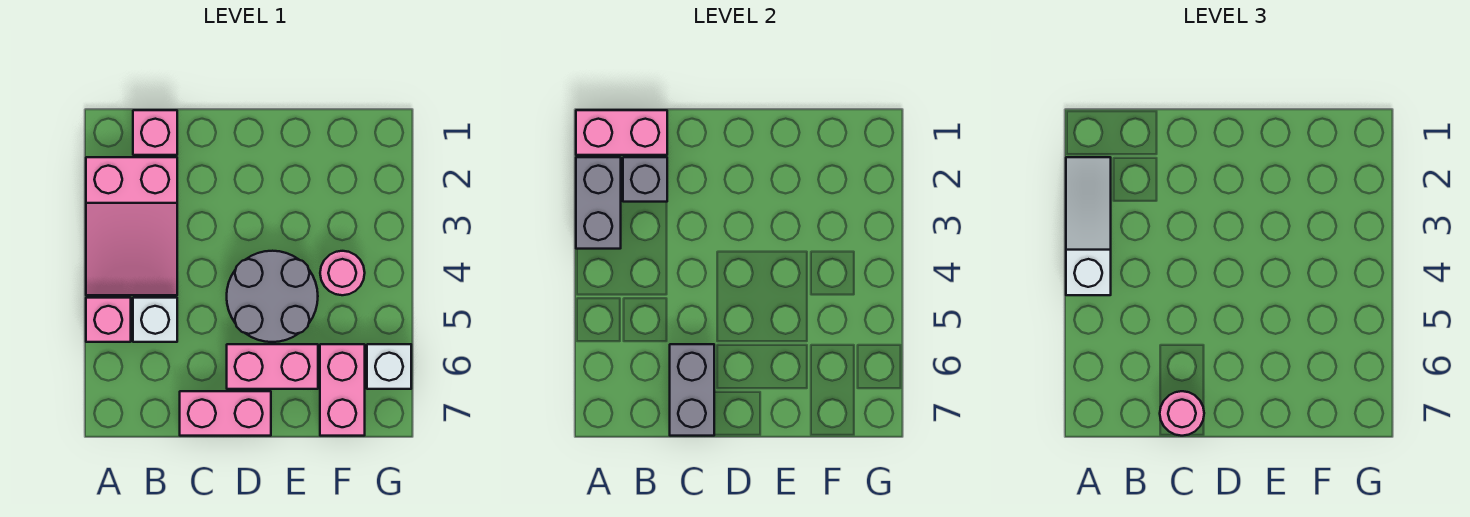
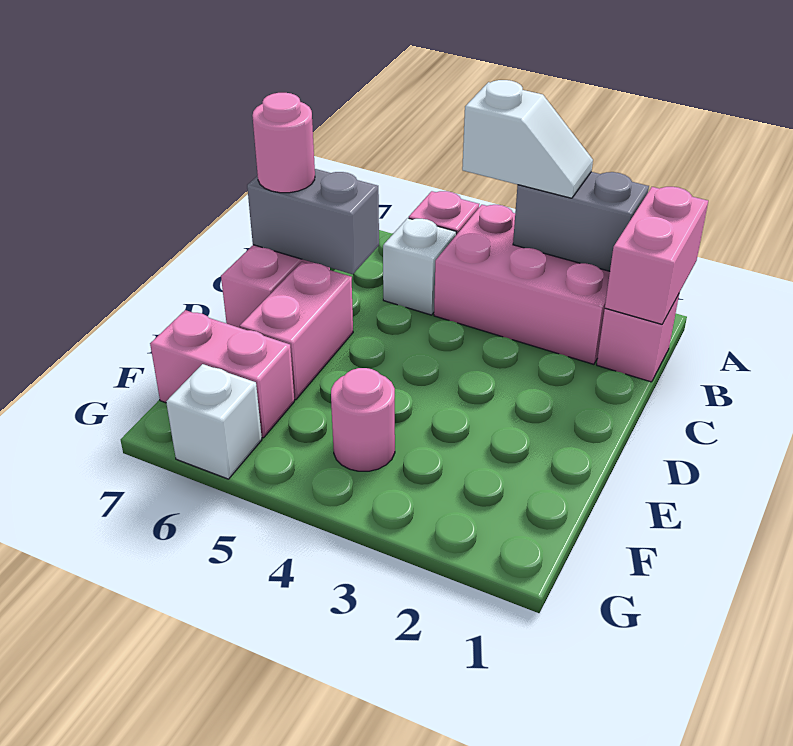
pink slope A2:B4 level 1 top 2 -> pink brick A2:B4 level 1
white slope A2:A4 level 3 top 4 -> white slope A3:A4 level 3 top 4
grey brick B2 level 2 -> none
grey round brick D4:E5 level 1 -> none

